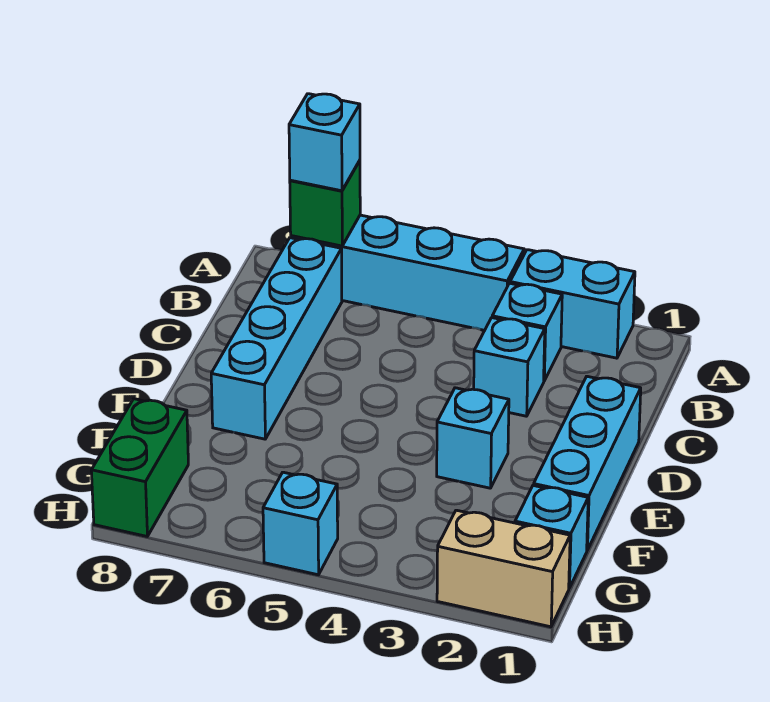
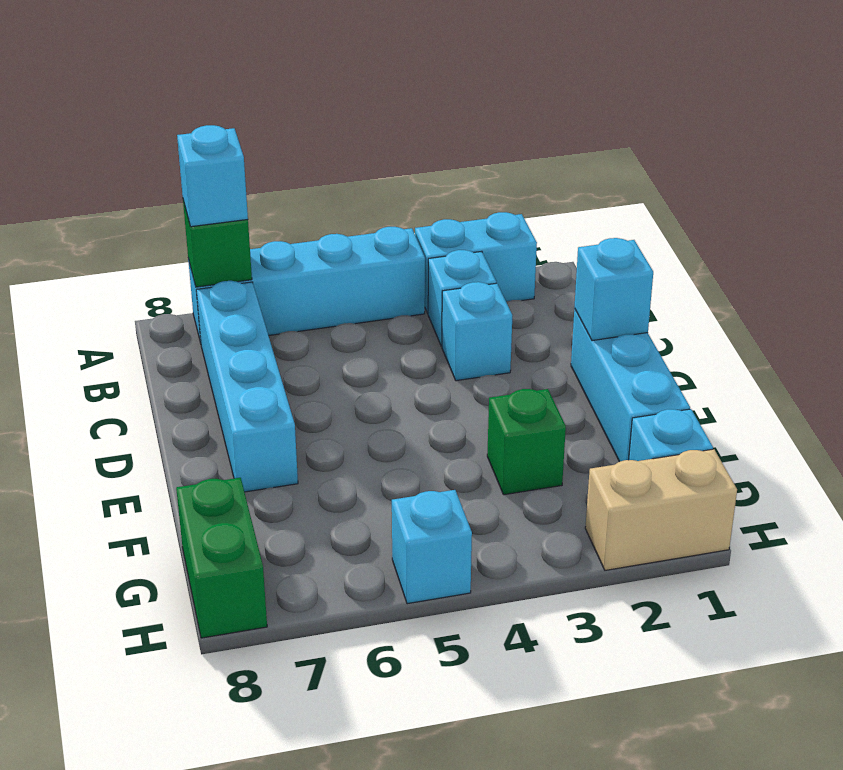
cyan brick E3 level 1 -> cyan brick D1 level 2
none -> green brick F3 level 1

